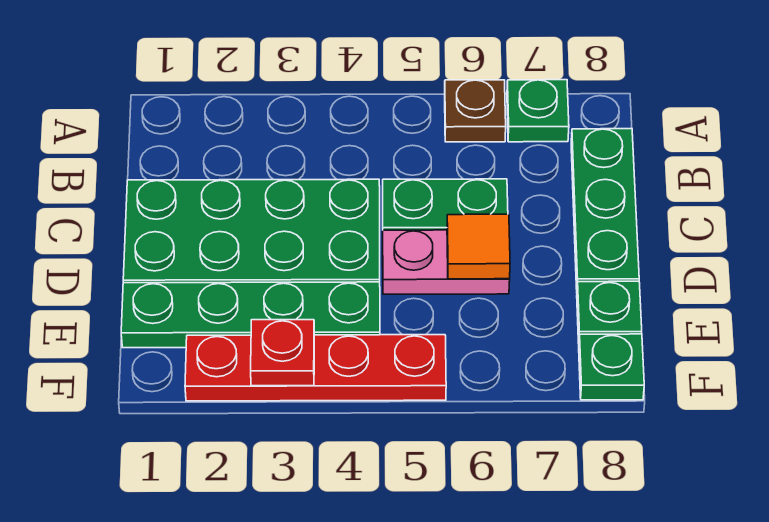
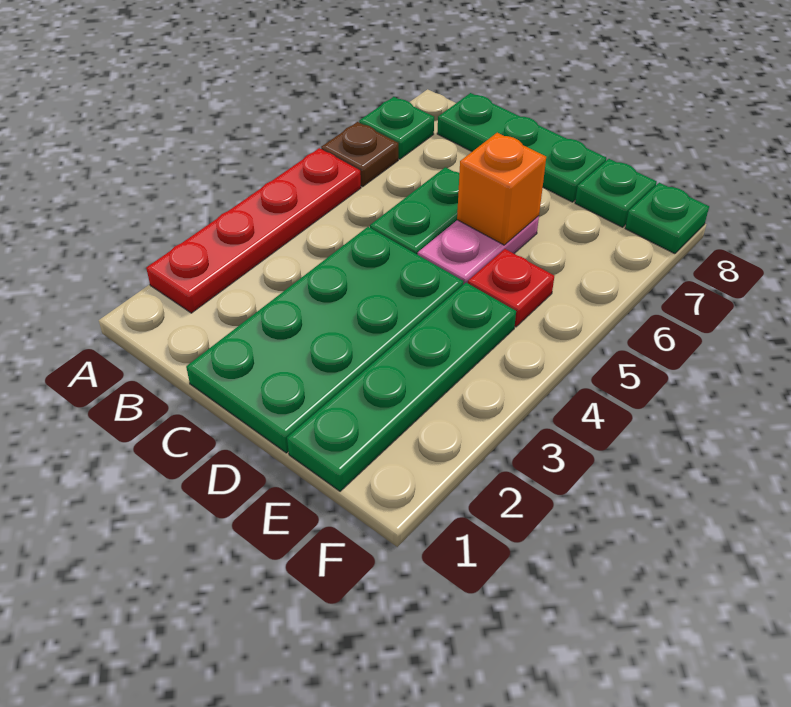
orange tile D6 level 2 -> orange brick D6 level 2
red plate F2:F5 level 1 -> red plate A2:A5 level 1
red plate F3 level 2 -> red plate E5 level 1

